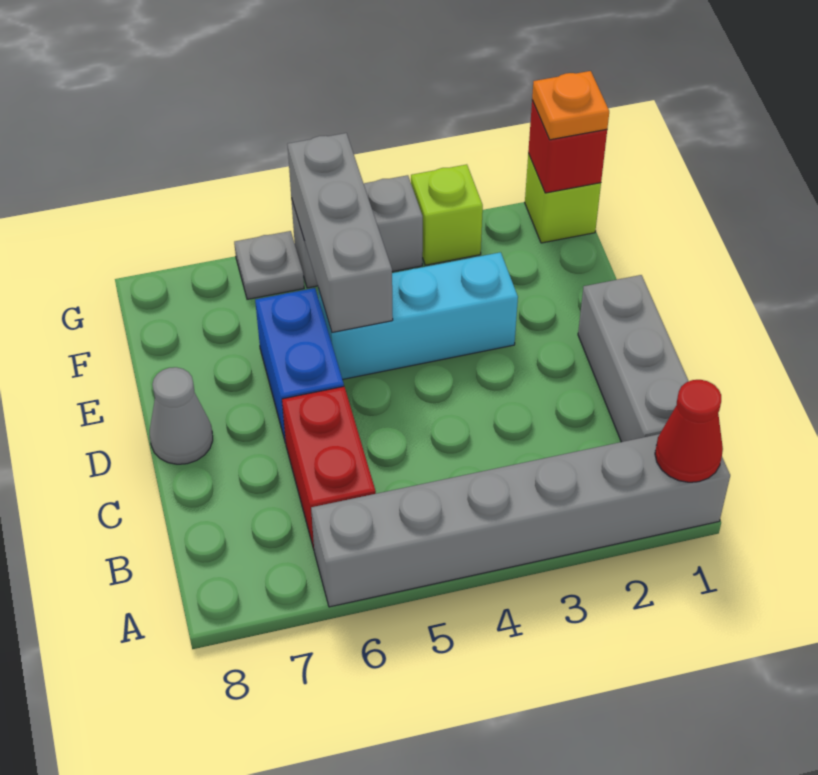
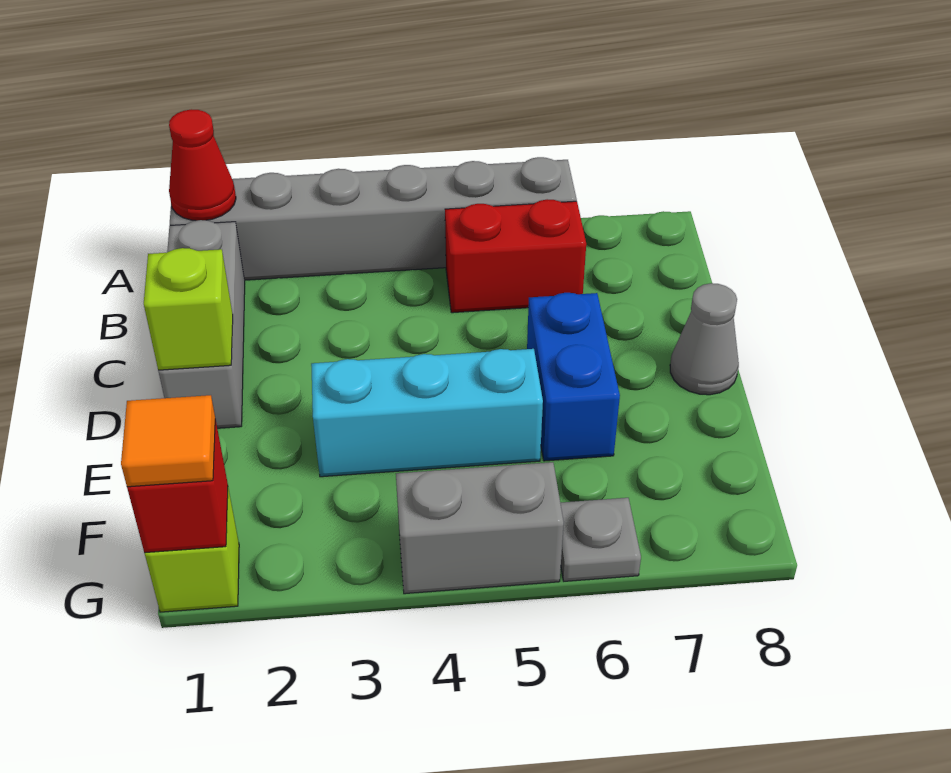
red brick B6:C6 level 1 -> red brick B5:B6 level 1
grey brick E5:G5 level 2 -> none
orange plate G1 level 3 -> orange tile G1 level 3
lime brick G3 level 1 -> lime brick D1 level 2

